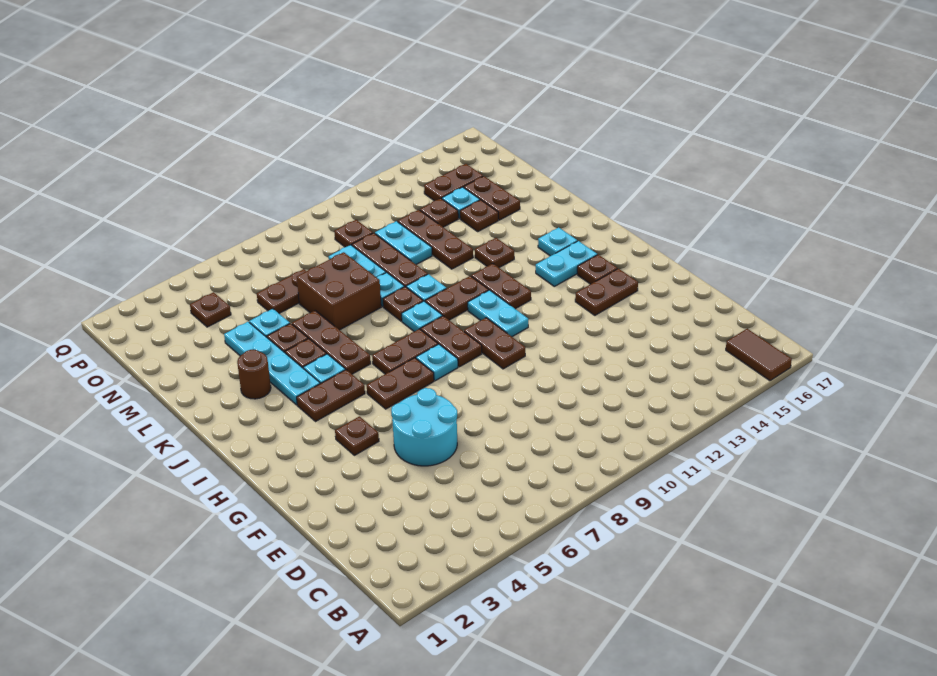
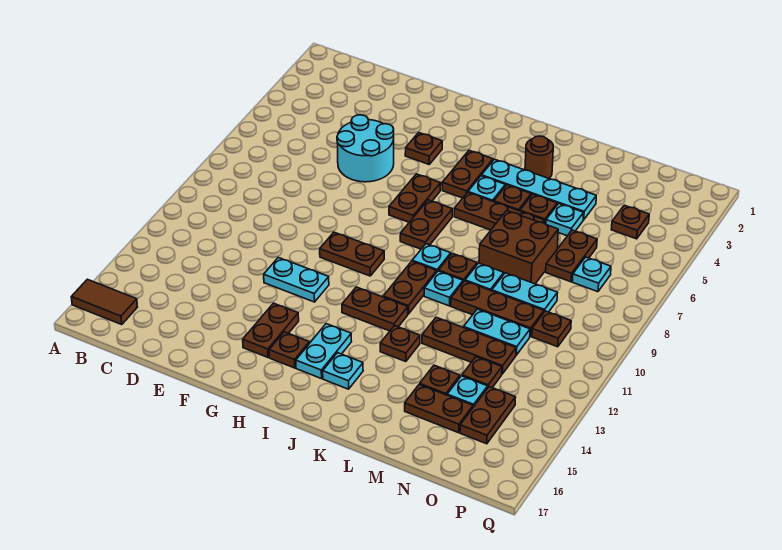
cyan plate H8 level 1 -> cyan plate O7 level 1
brown plate H9:I9 level 1 -> none
cyan plate H11:I11 level 1 -> cyan plate F12:G12 level 1

